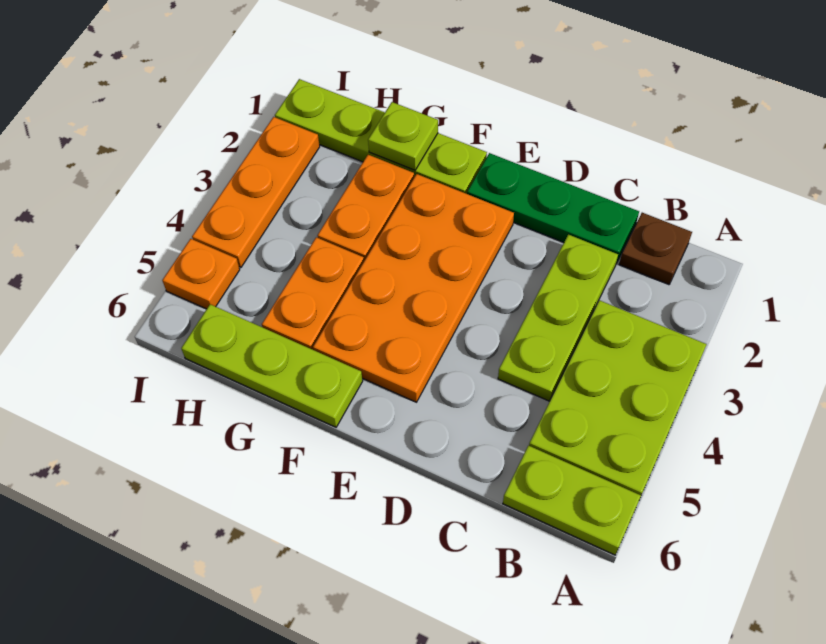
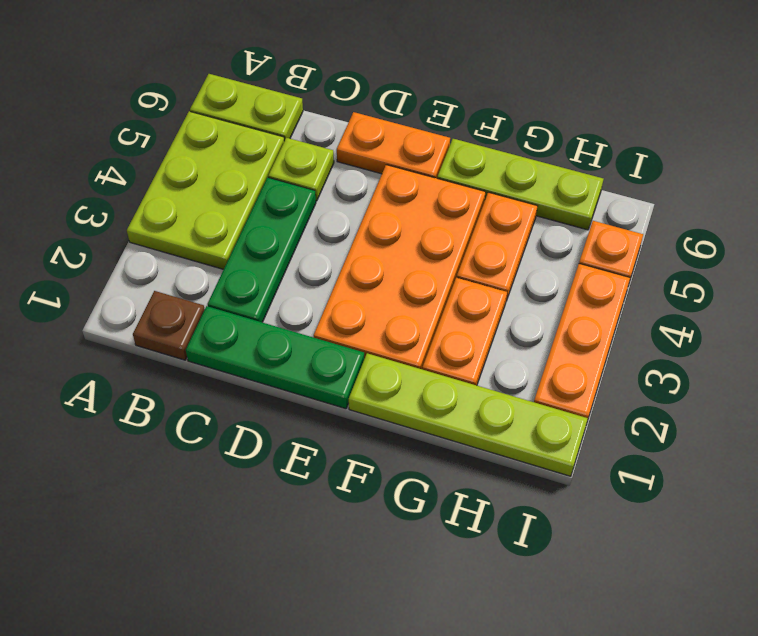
lime plate C2:C4 level 1 -> green plate C2:C4 level 1
none -> orange plate D6:E6 level 1
lime plate G1 level 2 -> lime plate C5 level 1

